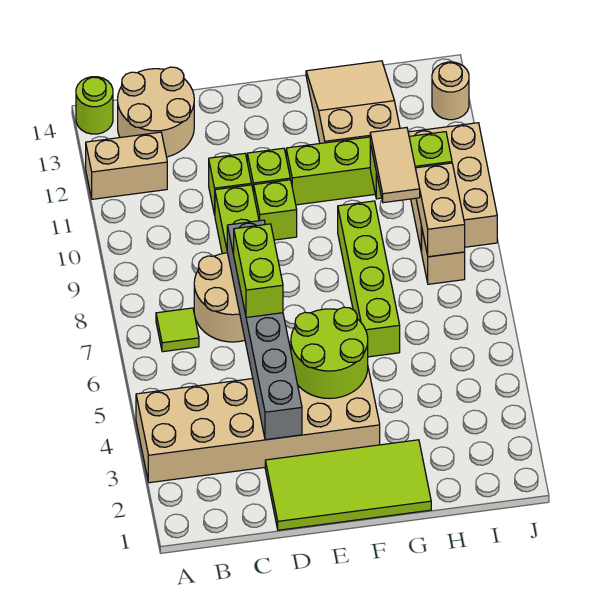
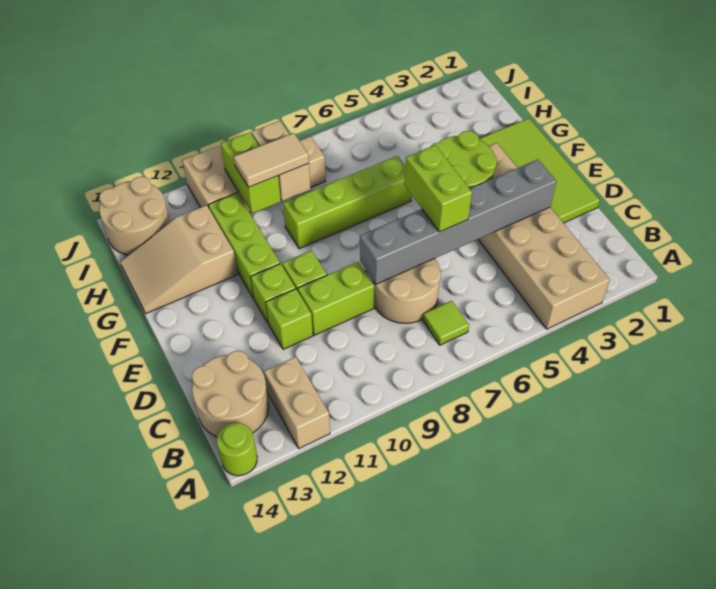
lime brick D6:D7 level 3 -> lime brick D6:E6 level 3
tan brick I8:I9 level 2 -> tan brick H9:I9 level 2
tan round brick J13 level 1 -> tan round brick I13:J14 level 1

